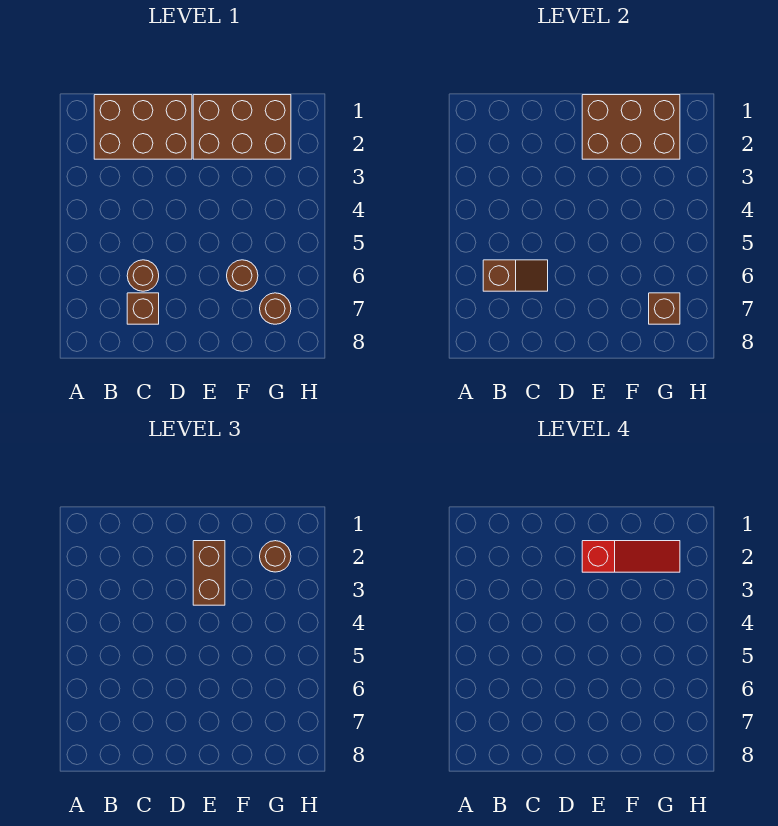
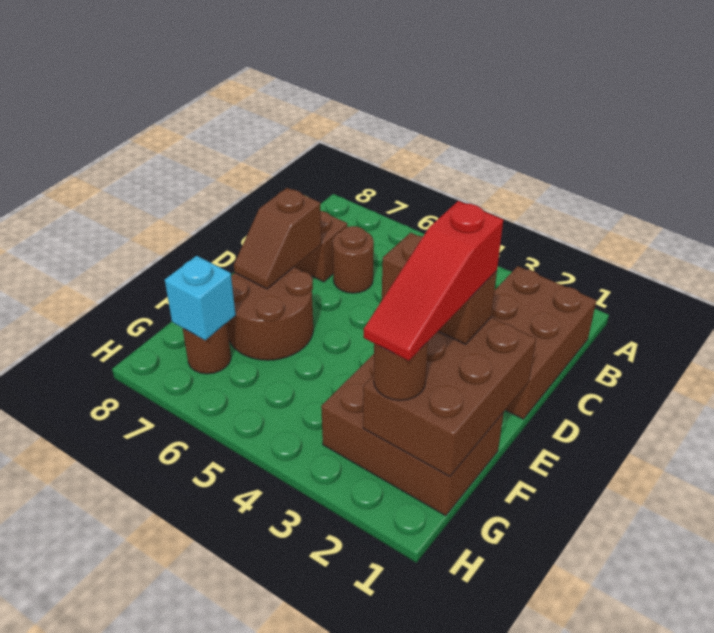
brown slope B6:C6 level 2 top B -> brown slope D7:E7 level 2 top D
brown brick E1:G2 level 1 -> brown brick F1:G3 level 1
brown round brick F6 level 1 -> brown round brick E6:F7 level 1
brown brick G7 level 2 -> cyan brick G7 level 2

